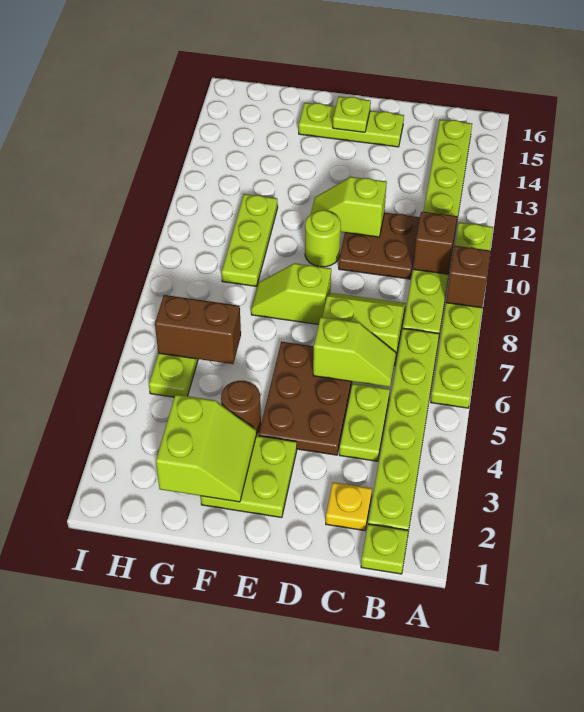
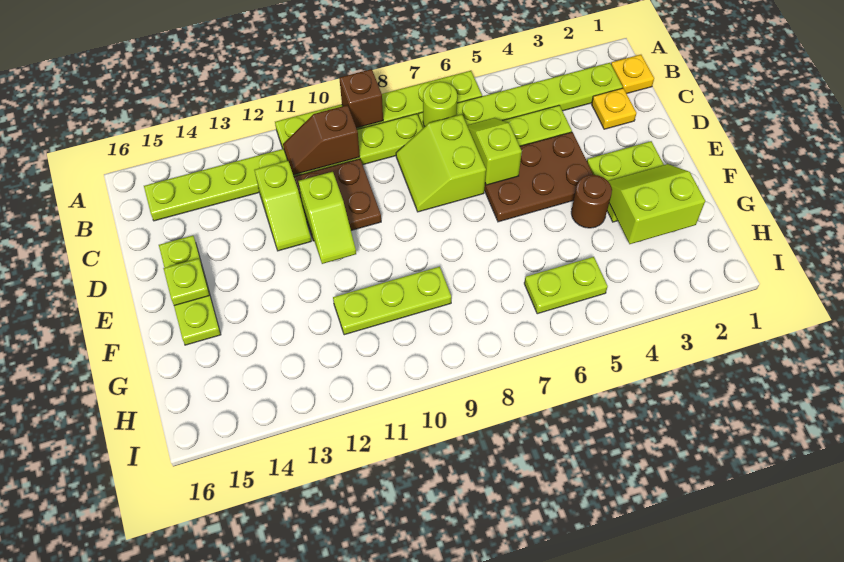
lime plate B1 level 1 -> yellow plate B1 level 1
lime slope E8:F8 level 1 top E -> lime slope C12:D12 level 1 top C
lime round brick E10 level 1 -> lime round brick B7 level 2
brown brick G6:H6 level 2 -> none

